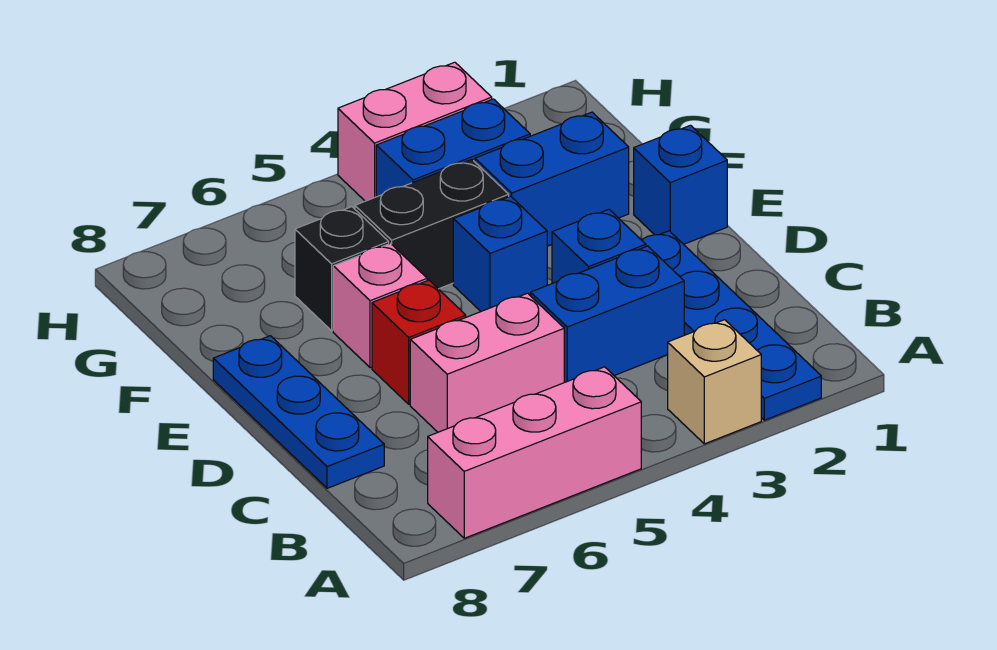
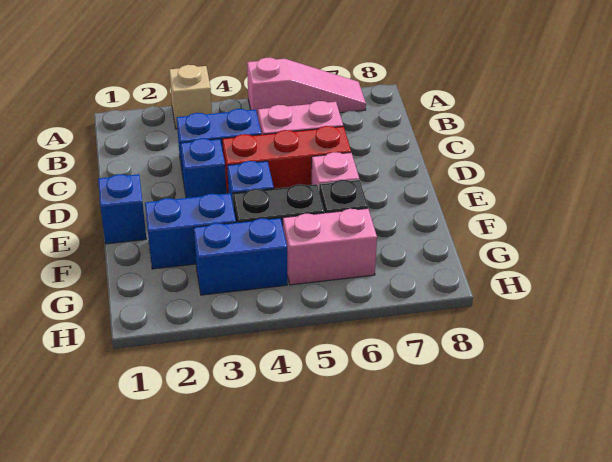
blue plate A2:D2 level 1 -> none
pink brick A5:A7 level 1 -> pink slope A5:A7 level 1 top 5
blue plate C8:E8 level 1 -> none
red brick D6 level 1 -> red brick D4:D6 level 1
pink brick H3:H4 level 1 -> pink brick G5:G6 level 1

